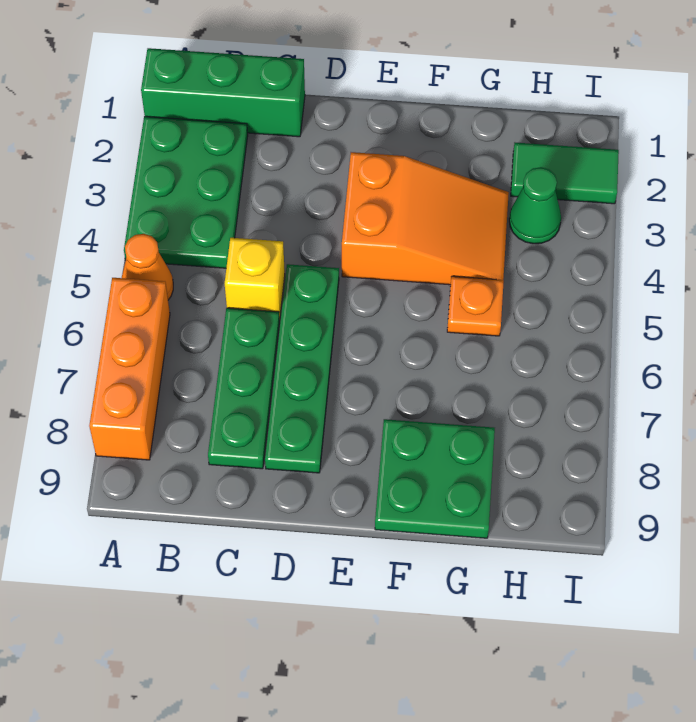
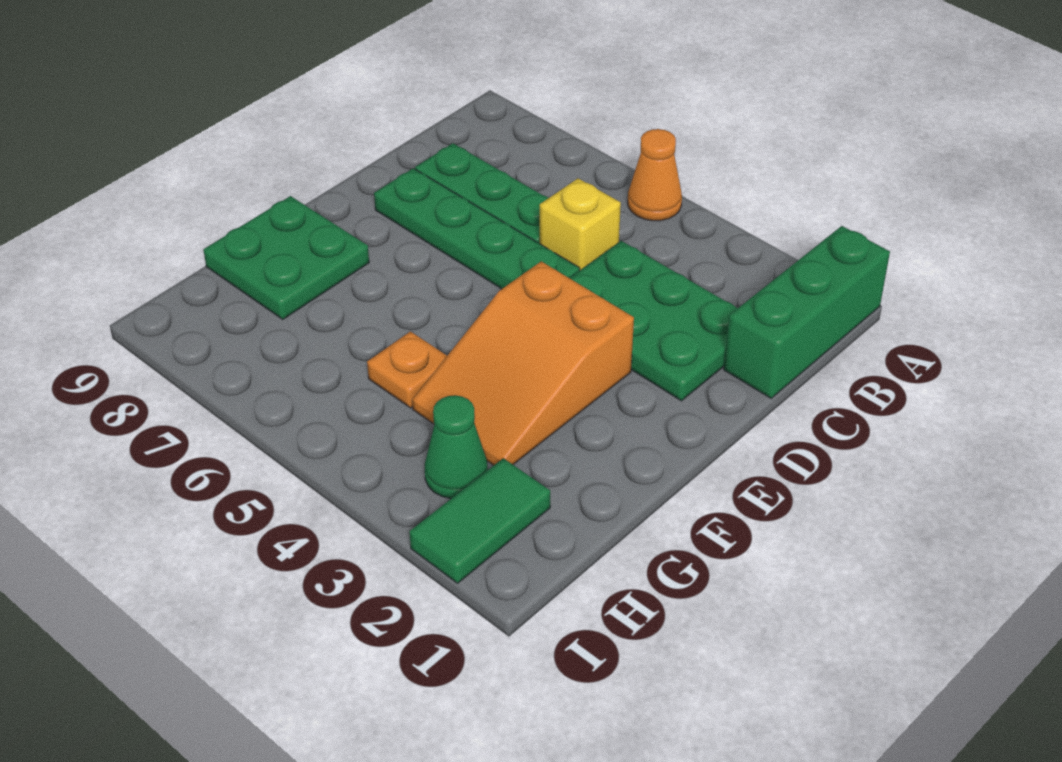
green plate A2:B4 level 1 -> green plate C2:D4 level 1
orange brick A6:A8 level 1 -> none

